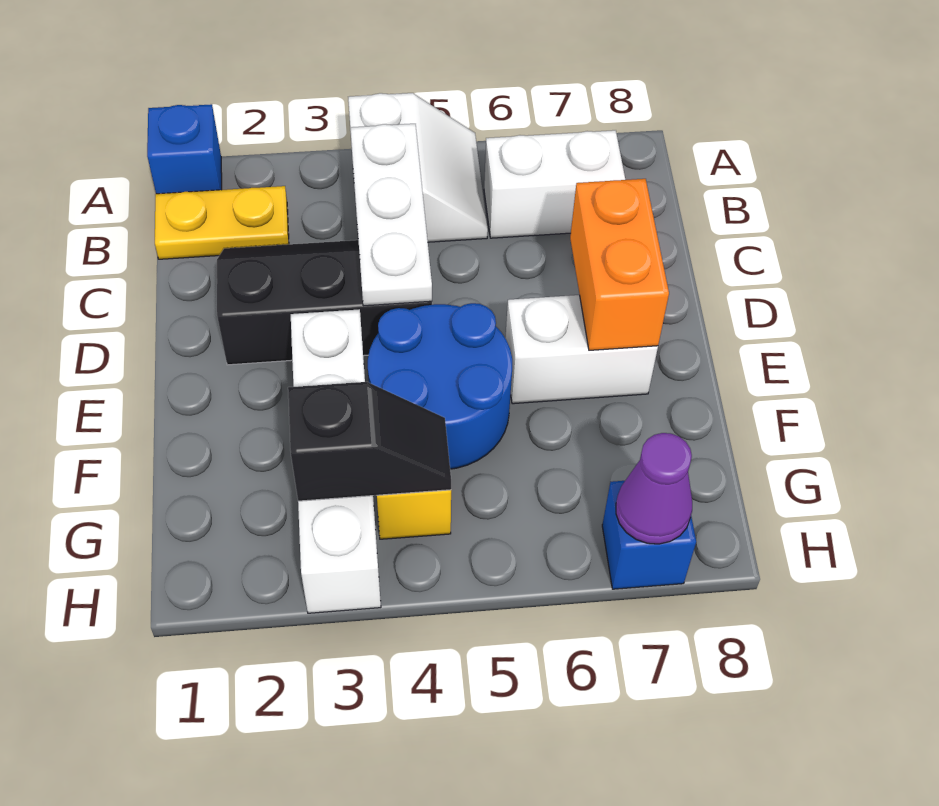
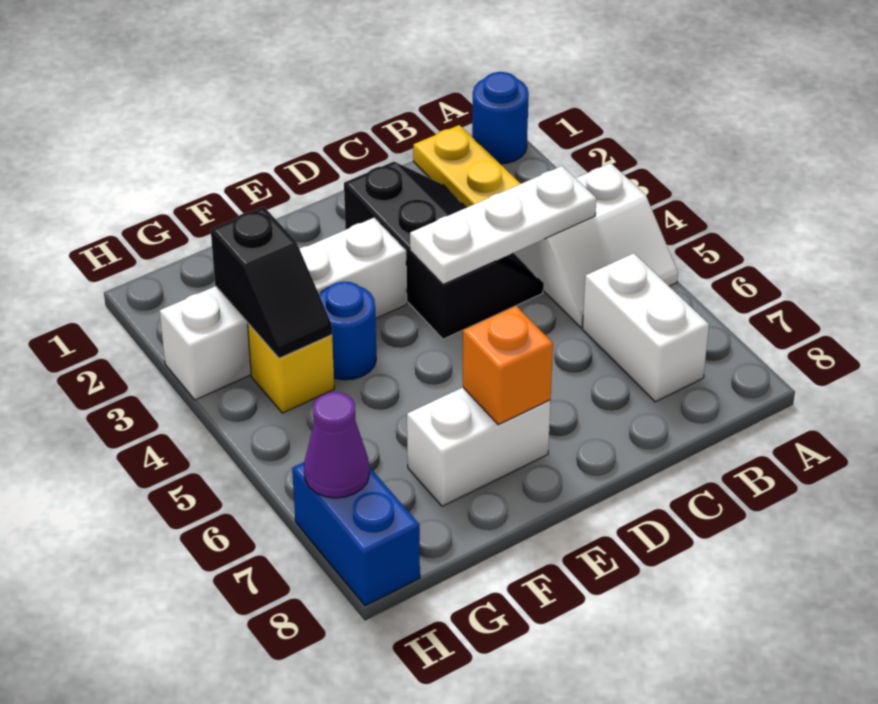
blue brick A1 level 1 -> blue round brick A1 level 1
orange brick D7:E7 level 2 -> orange brick E7 level 2
blue round brick E4:F5 level 1 -> blue round brick F4 level 1
white brick E6:E7 level 1 -> white brick E7:F7 level 1
blue brick H7 level 1 -> blue brick H7:H8 level 1

